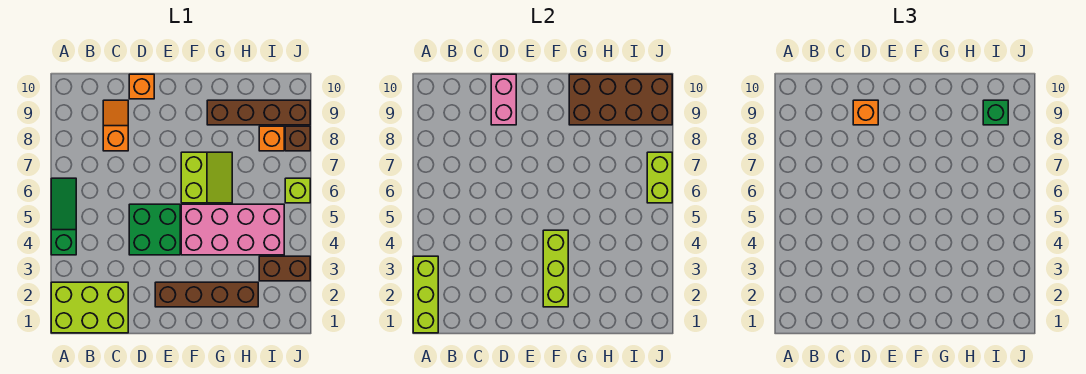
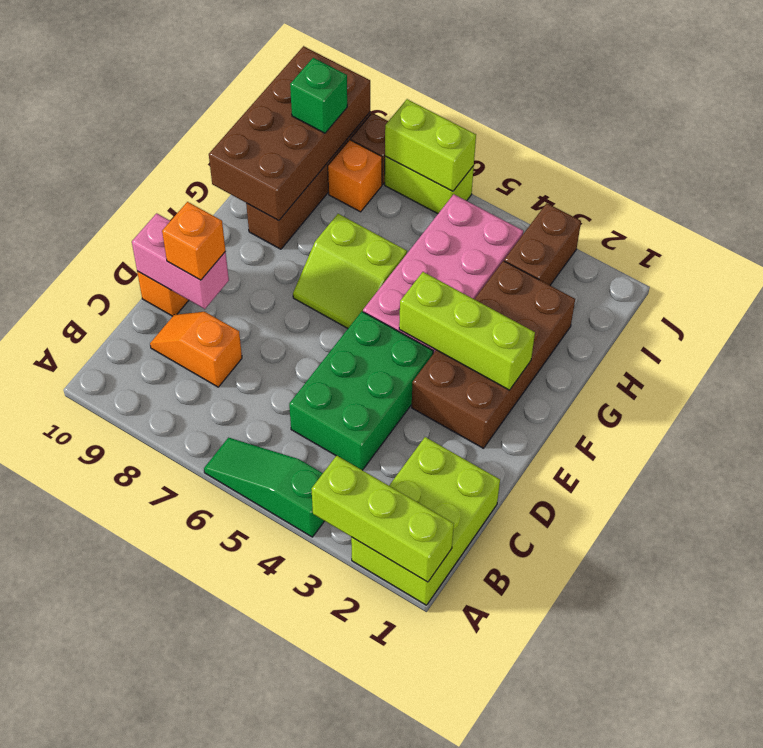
green brick D4:E5 level 1 -> green brick C4:E5 level 1
brown brick E2:H2 level 1 -> brown brick E2:H3 level 1
lime slope F6:G7 level 1 top F -> lime slope F6:G7 level 1 top G
lime brick J6 level 1 -> lime brick J6:J7 level 1

